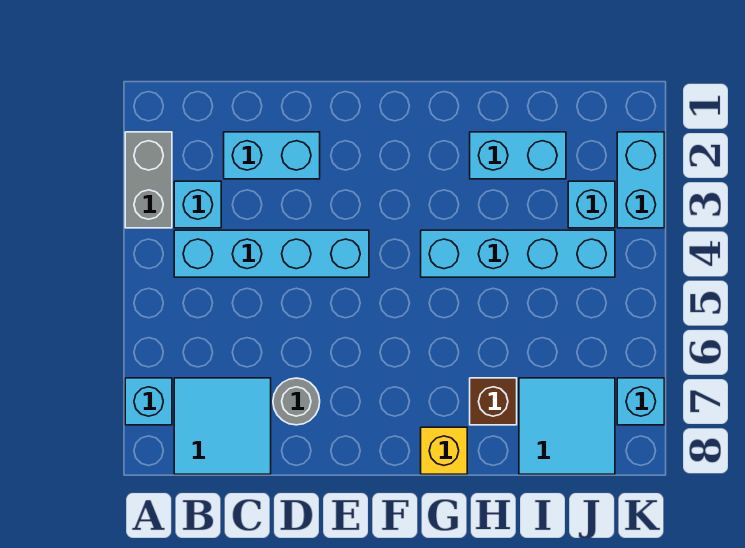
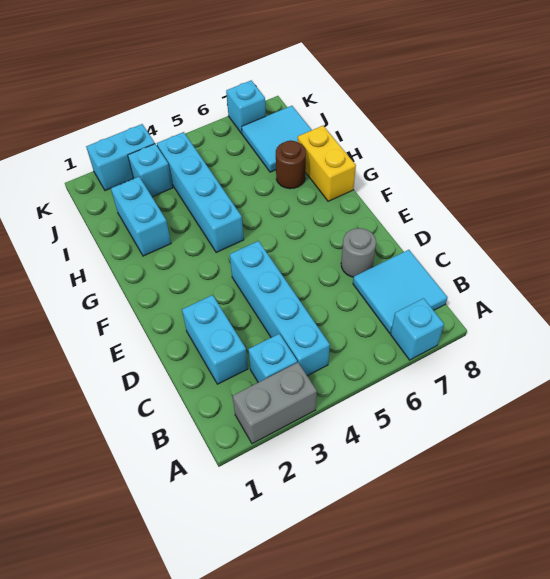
yellow brick G8 level 1 -> yellow brick G8:H8 level 1
brown brick H7 level 1 -> brown round brick H7 level 1

